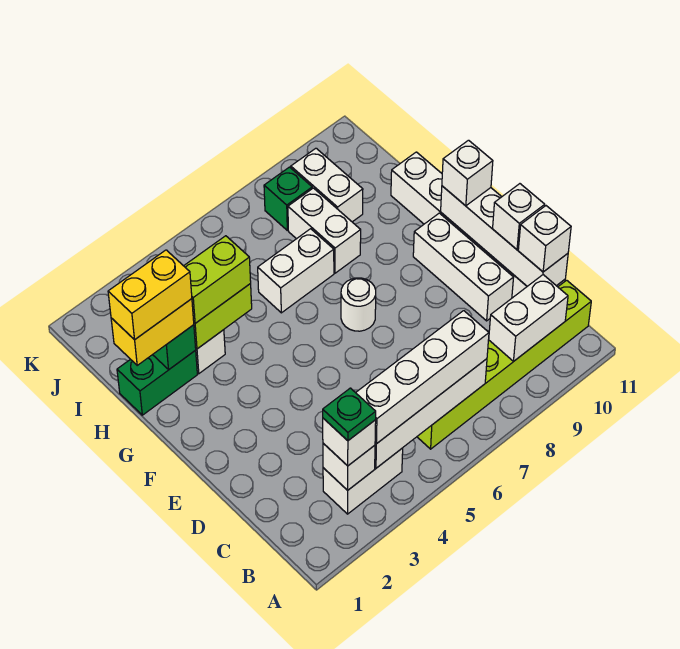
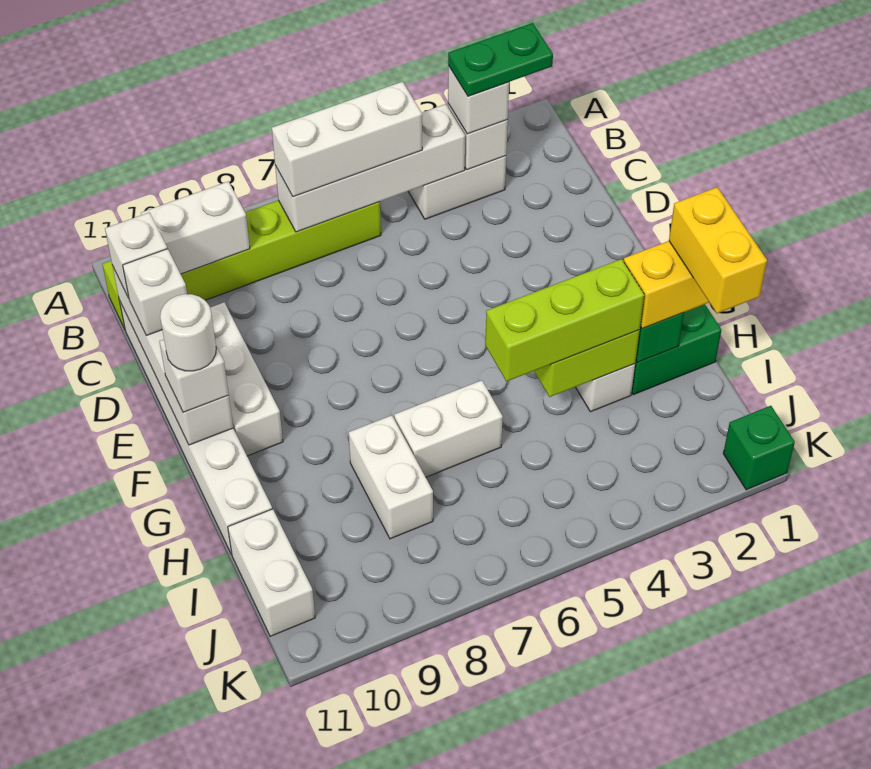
green plate B3 level 4 -> green plate B2:B3 level 4
white brick B4:B7 level 3 -> white brick B5:B7 level 3
white round brick F7 level 1 -> white round brick F11 level 4
yellow brick H1:H2 level 4 -> yellow brick H1:I1 level 4
lime brick H3:H4 level 3 -> lime brick H3:H5 level 3
white brick I9:J9 level 1 -> white brick I11:J11 level 1
green brick J8 level 1 -> green brick K1 level 1

